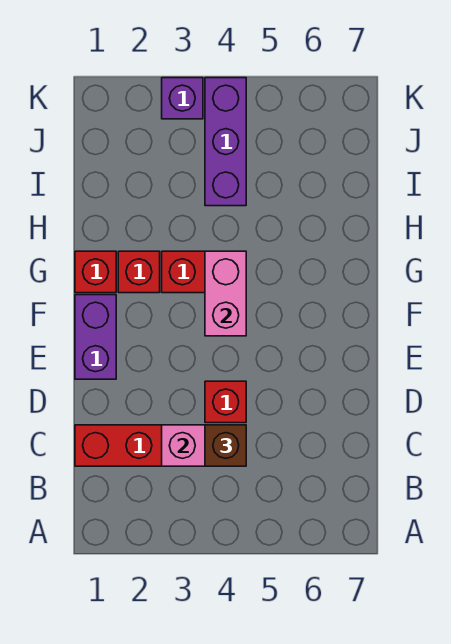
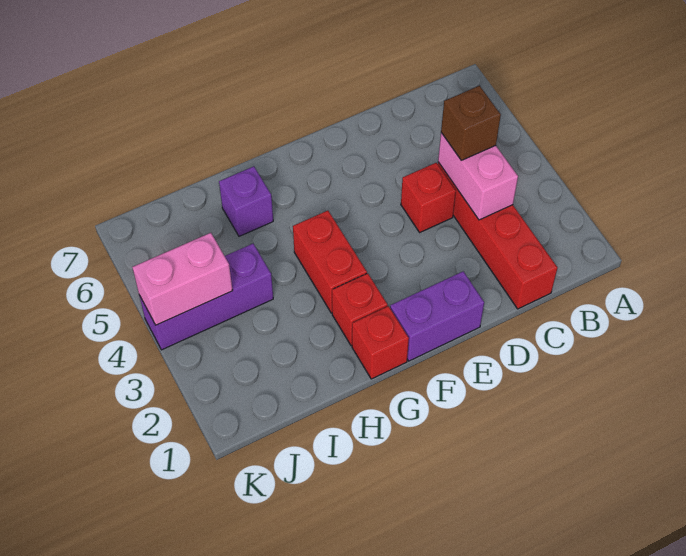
pink brick F4:G4 level 2 -> pink brick J4:K4 level 2
purple brick K3 level 1 -> purple brick H6 level 1

